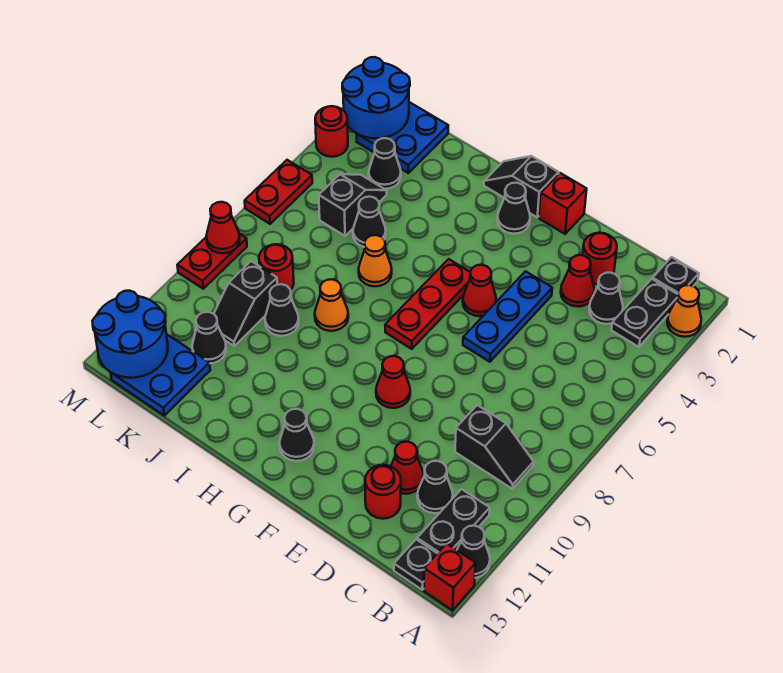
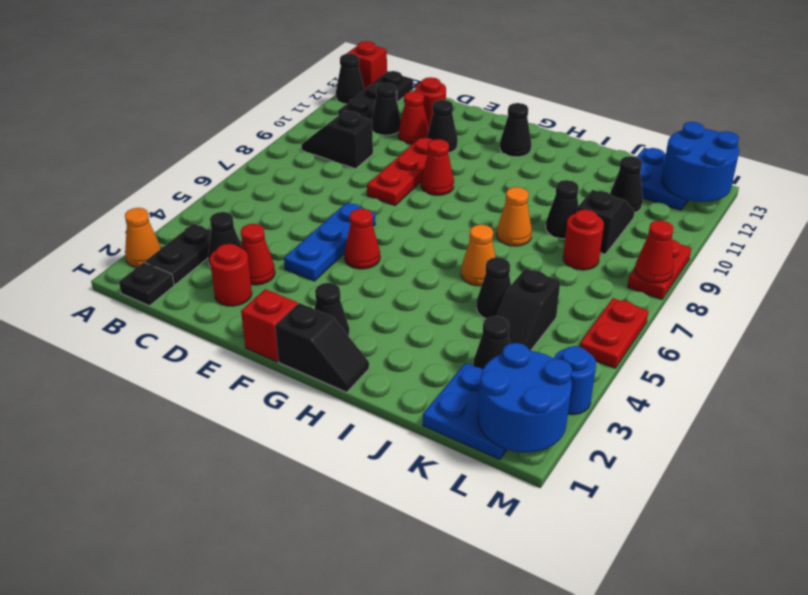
none -> black cone E11 level 1
red plate G5:G7 level 1 -> red plate E8:E10 level 1
red round brick M3 level 1 -> blue round brick M3 level 1

